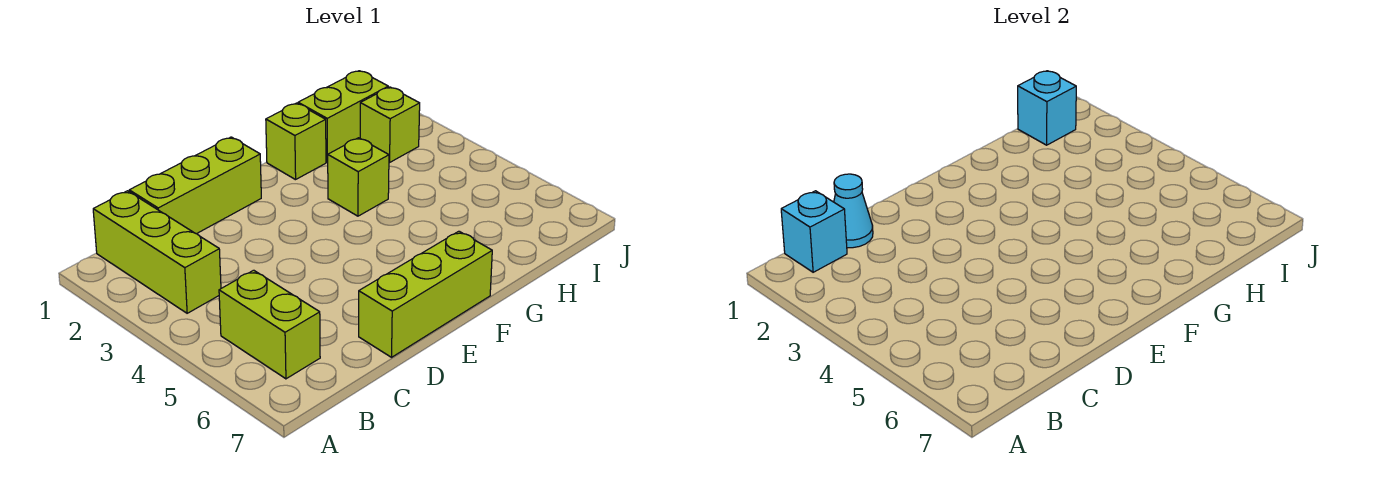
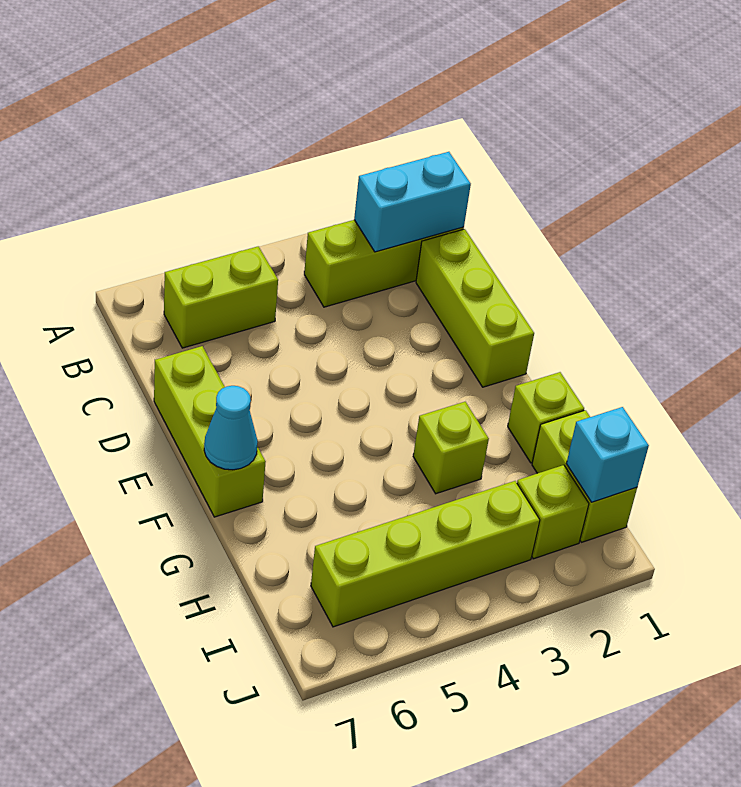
cyan brick B1 level 2 -> cyan brick B1:B2 level 2
cyan cone C1 level 2 -> cyan cone F7 level 2
none -> lime brick I3:I6 level 1

